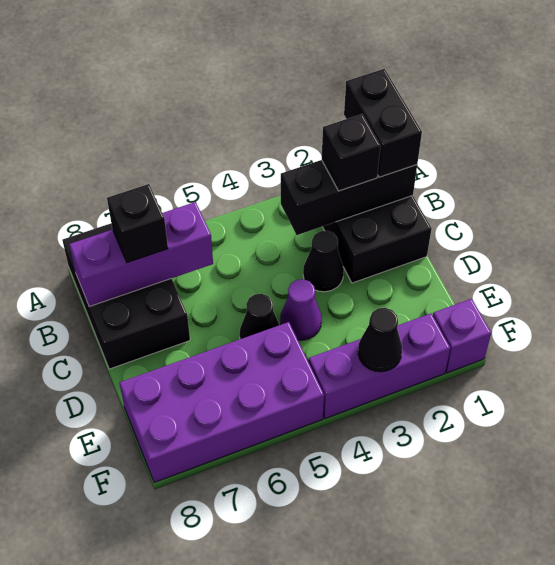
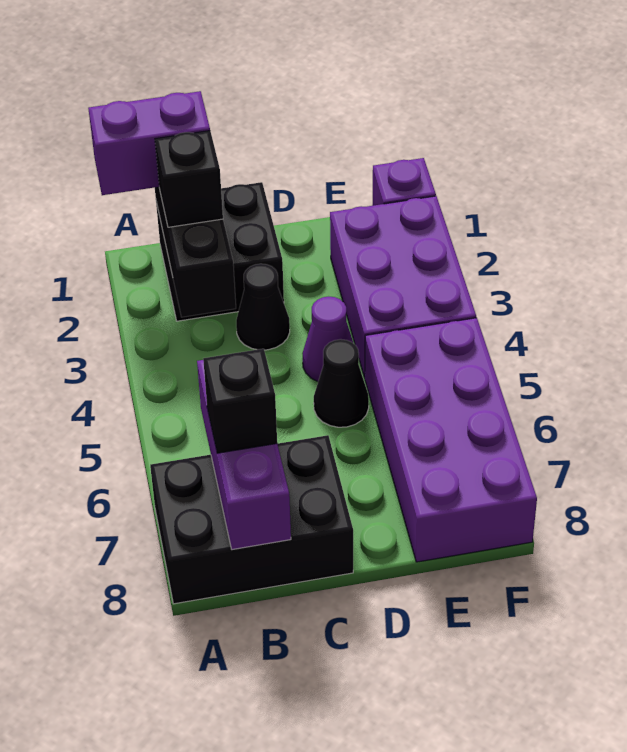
black brick A1:B1 level 3 -> purple brick A1:B1 level 3
purple brick F2:F4 level 1 -> purple brick E2:F4 level 1
black cone F3 level 2 -> none

